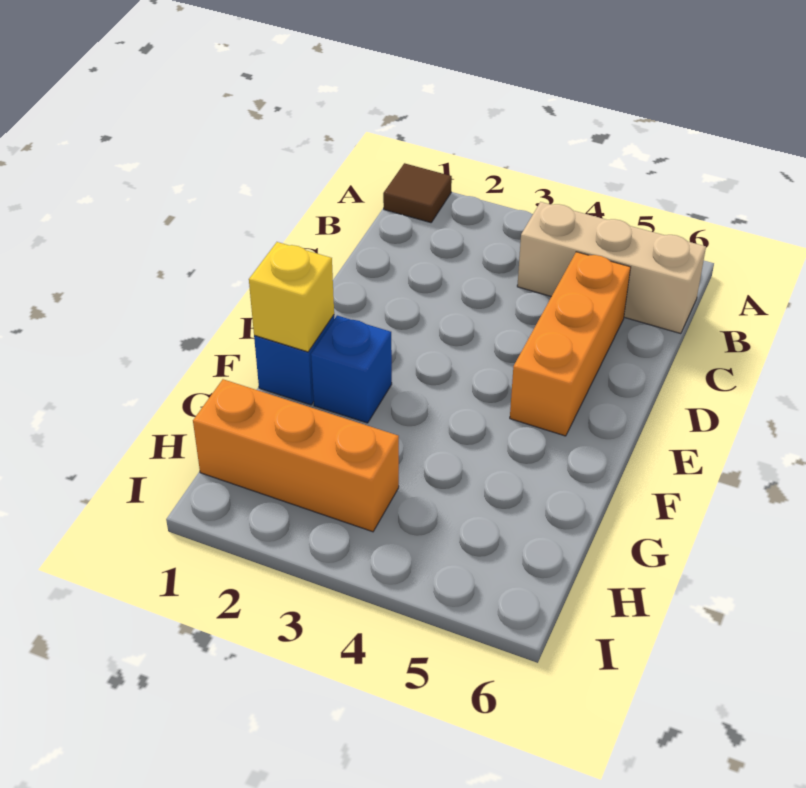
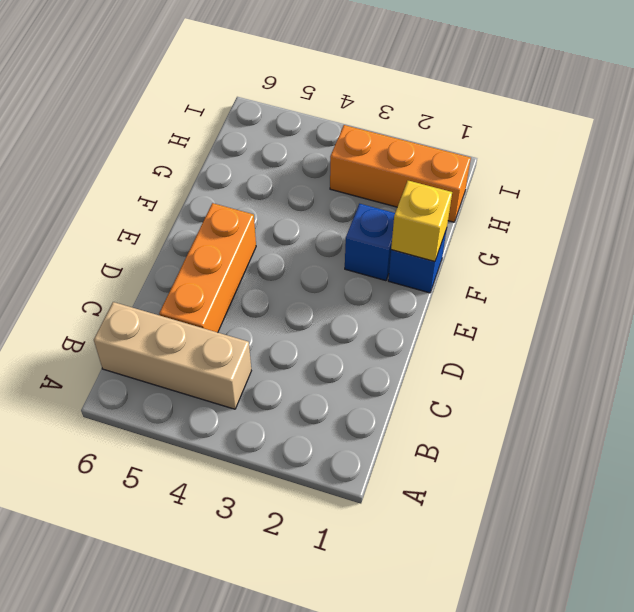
brown tile A1 level 1 -> none

